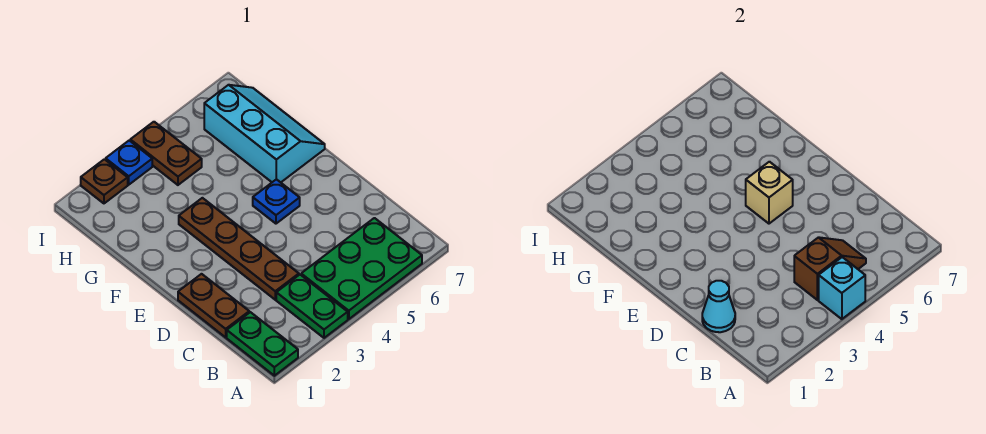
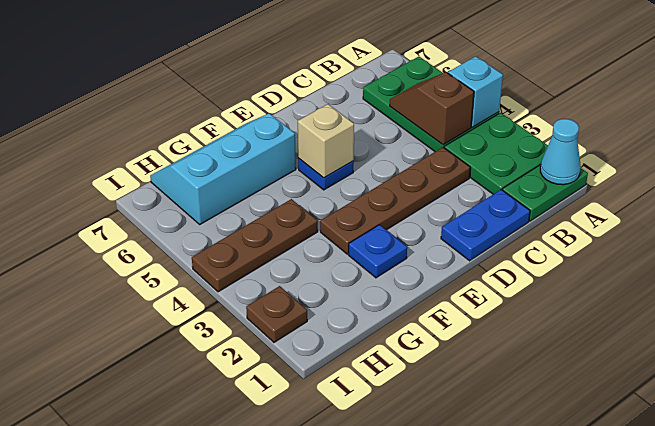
green plate A3:B3 level 1 -> green plate A2:B3 level 1
brown plate C1:D1 level 1 -> blue plate C1:D1 level 1
cyan cone C1 level 2 -> cyan cone A1 level 2
brown plate H4:I4 level 1 -> brown plate G4:I4 level 1
blue plate I3 level 1 -> blue plate F2 level 1

